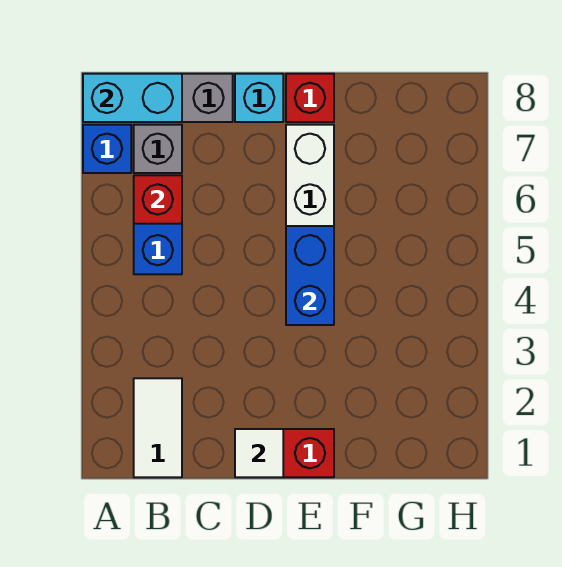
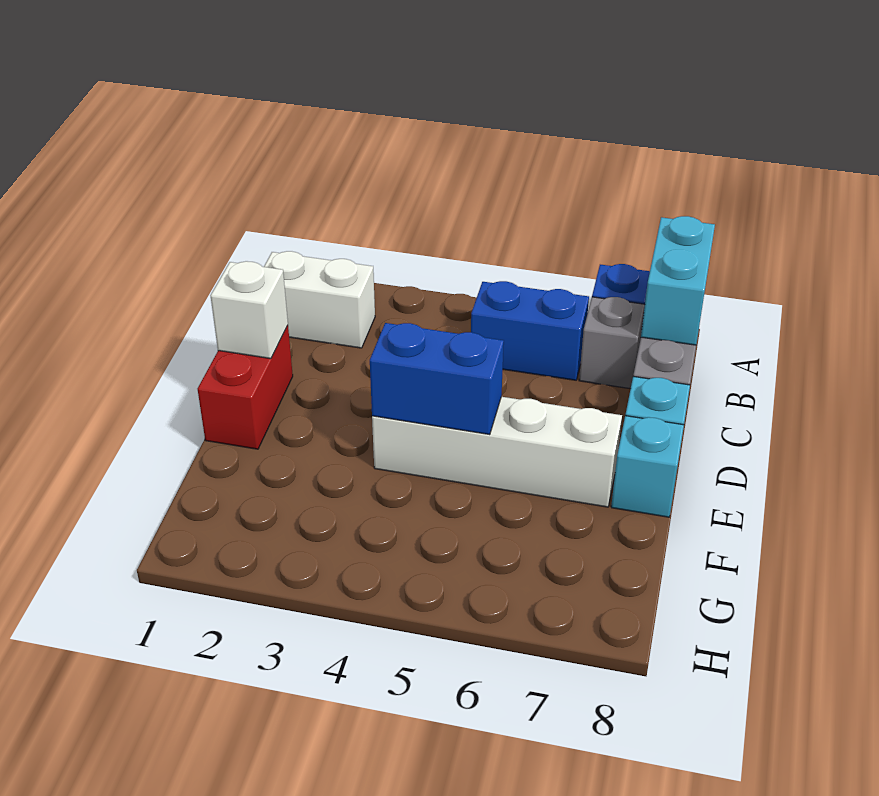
white tile B1:B2 level 1 -> white brick B1:B2 level 1
red brick B6 level 2 -> none
white tile D1 level 2 -> white brick D1 level 2
red brick E8 level 1 -> cyan brick E8 level 1

